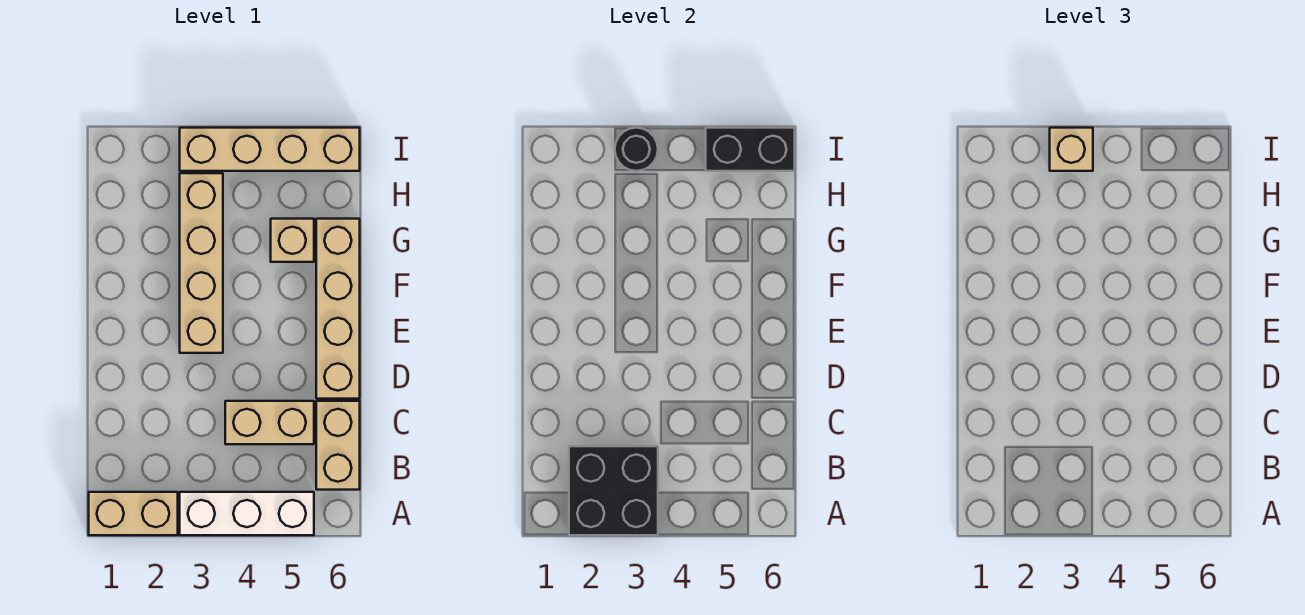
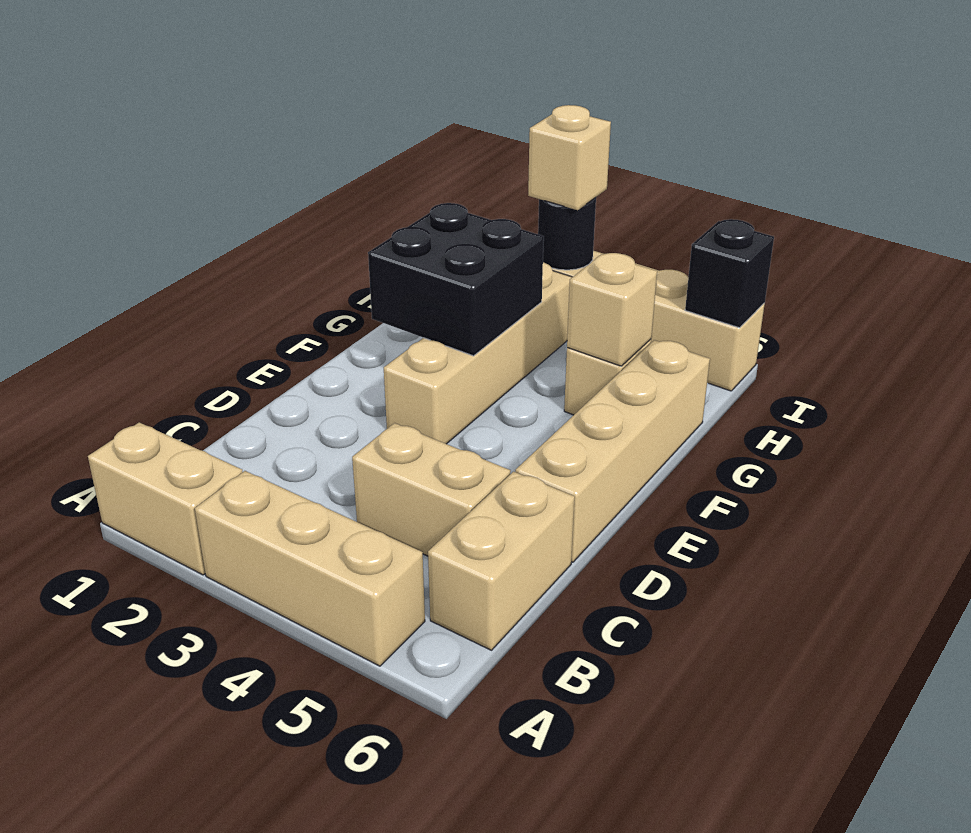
black brick A2:B3 level 2 -> black brick F2:G3 level 2
white brick A3:A5 level 1 -> tan brick A3:A5 level 1
none -> tan brick G5 level 2
black brick I5:I6 level 2 -> black brick I6 level 2

